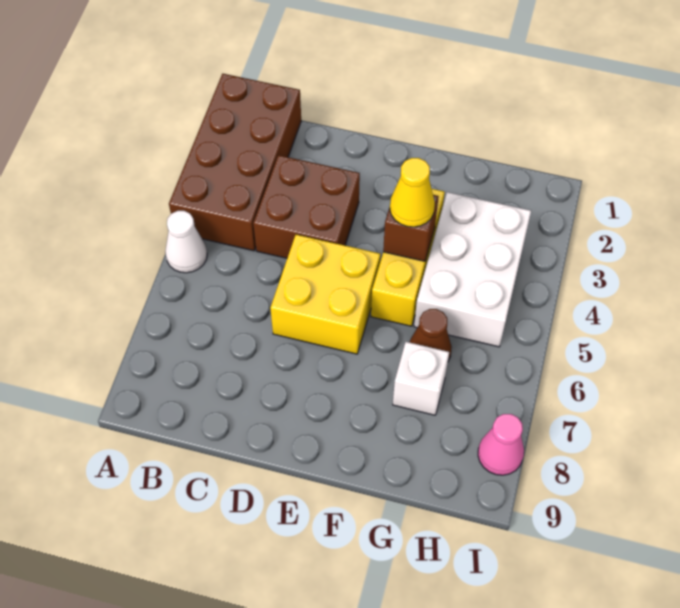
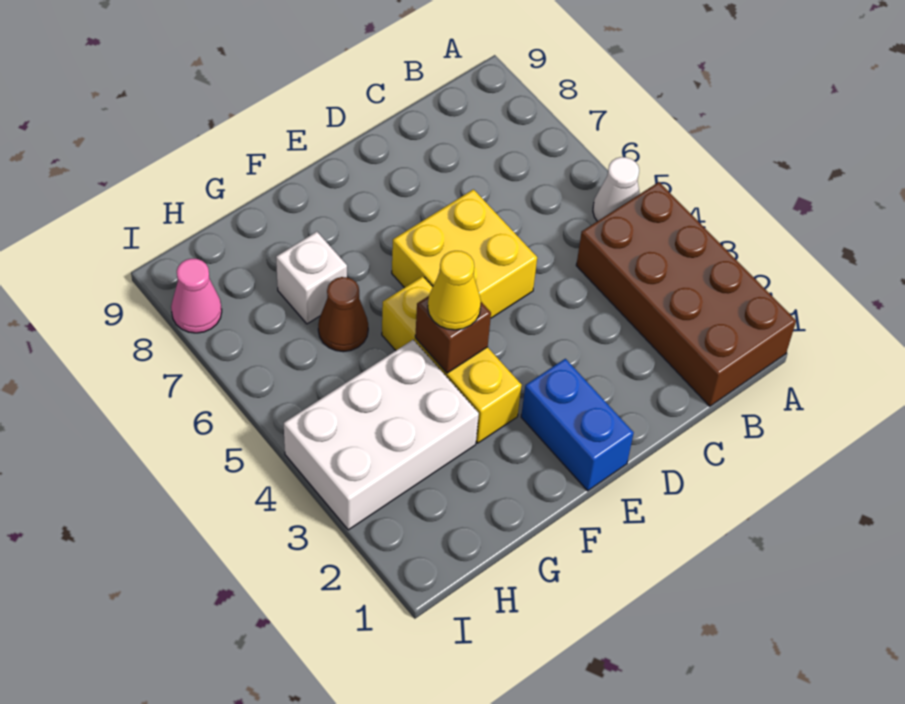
brown brick C3:D4 level 1 -> none
none -> blue brick E1:E2 level 1
white brick G3:H5 level 1 -> white brick G3:I4 level 1

